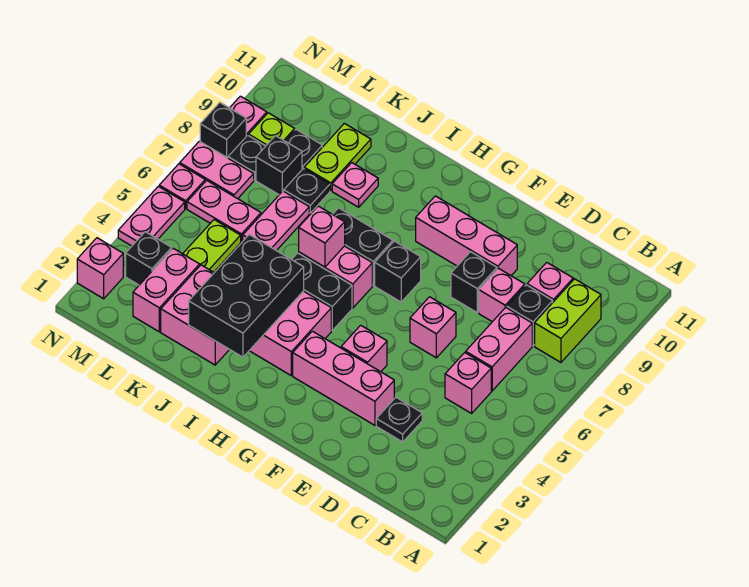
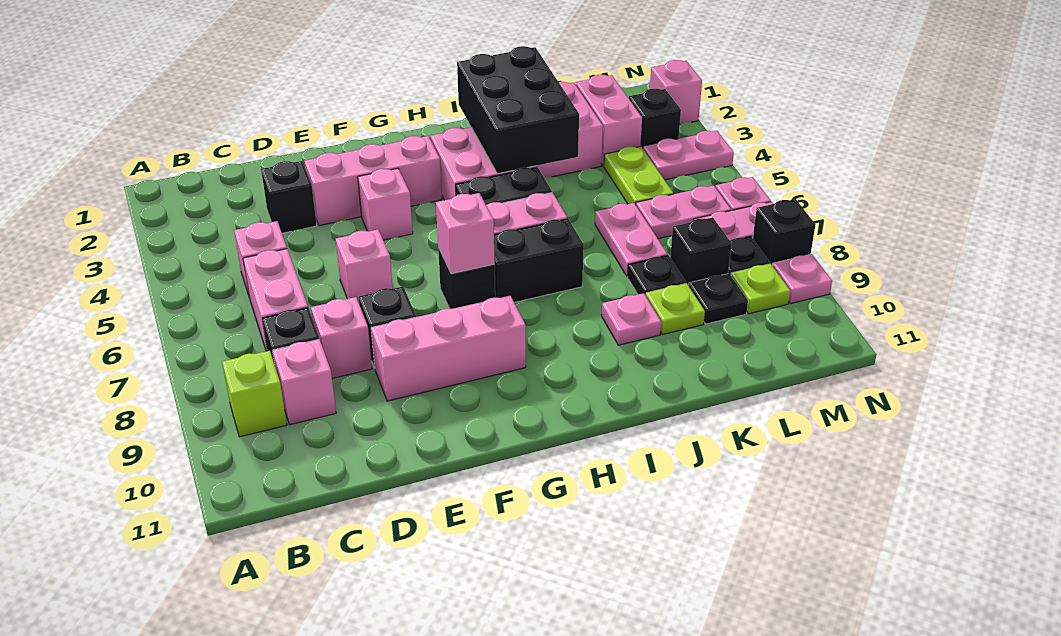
lime brick B8:B9 level 1 -> lime brick B9 level 1
black plate D3 level 1 -> black brick D3 level 1
pink brick I6 level 2 -> pink brick G7 level 2
lime plate K9:K10 level 1 -> lime plate K9 level 1
pink plate N4:N5 level 1 -> pink plate M4:N4 level 1

